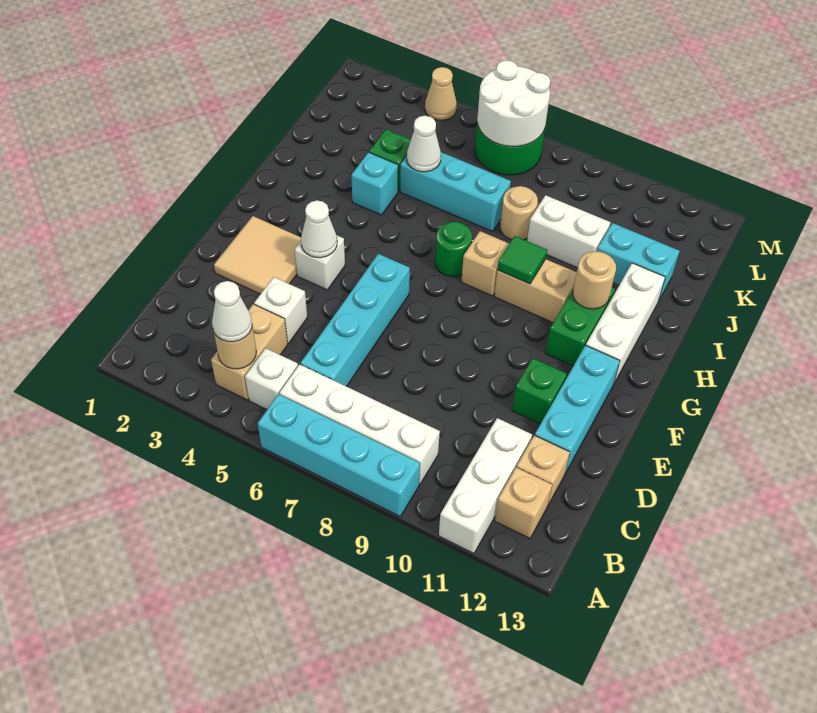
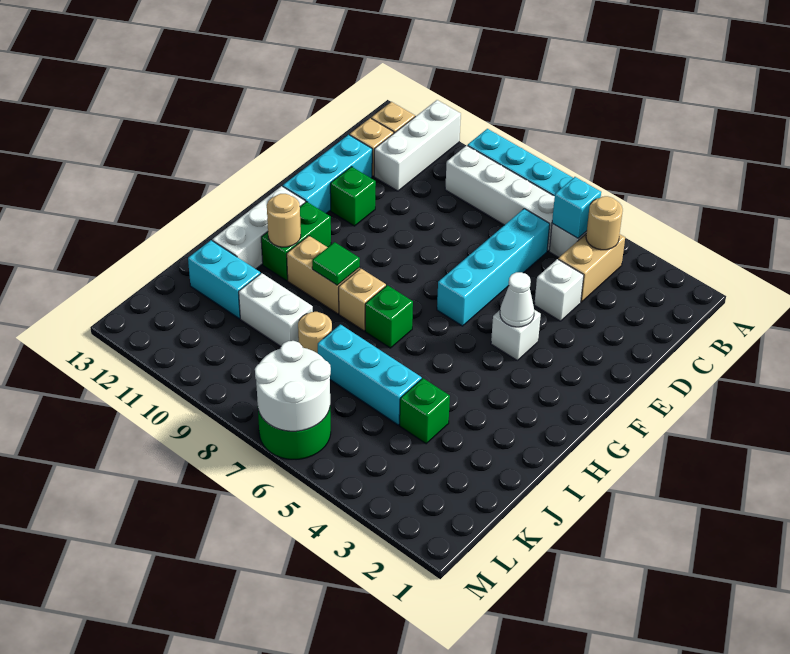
white cone B4 level 3 -> none
tan tile E2:F3 level 1 -> none
green round brick H7 level 1 -> green brick H7 level 1
cyan brick I4 level 1 -> cyan brick B5 level 2
white cone J5 level 2 -> none
tan cone M4 level 1 -> none

